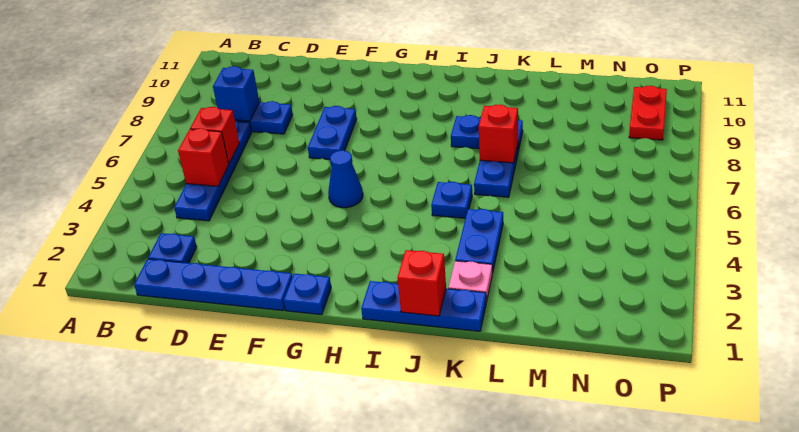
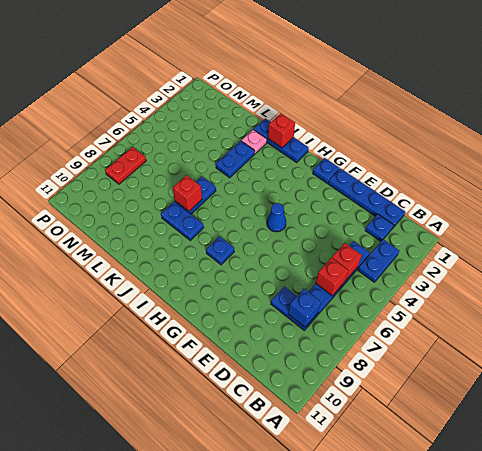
blue plate F7:F8 level 1 -> blue plate B3:B4 level 1
blue plate J5 level 1 -> blue plate H8 level 1
red plate O9:O10 level 1 -> red plate O7:O8 level 1

